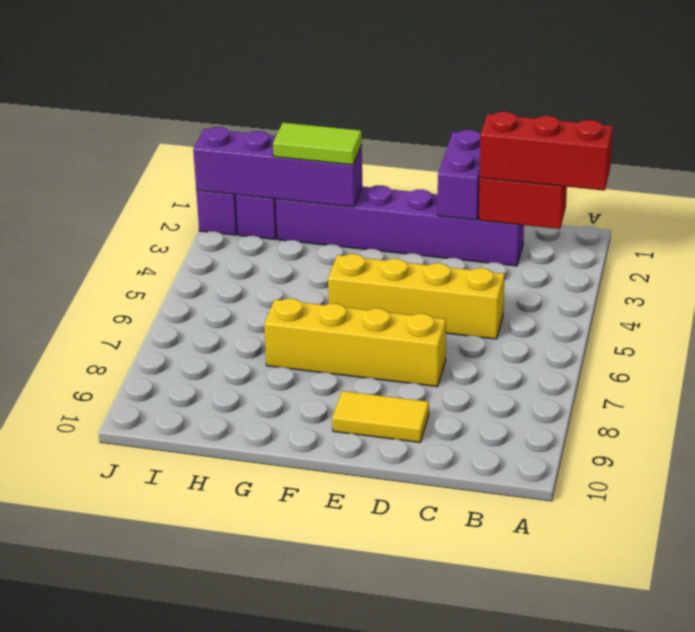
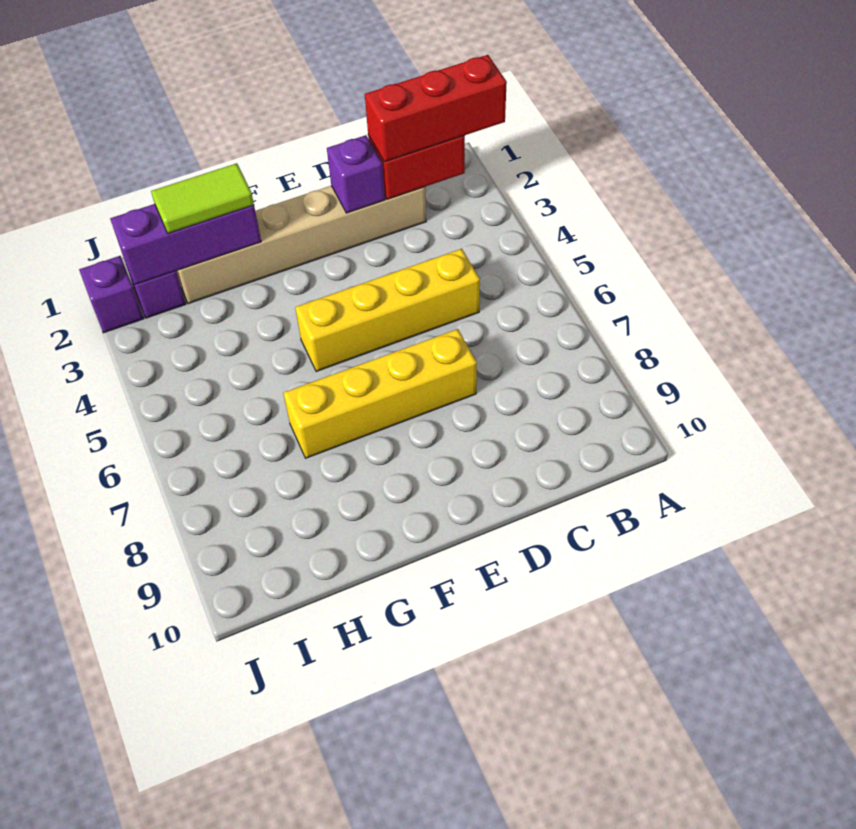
purple brick C2:H2 level 1 -> tan brick C2:H2 level 1
purple brick D1:D2 level 2 -> purple brick D2 level 2
yellow tile D9:E9 level 1 -> none
purple brick G2:J2 level 2 -> purple brick G2:I2 level 2

